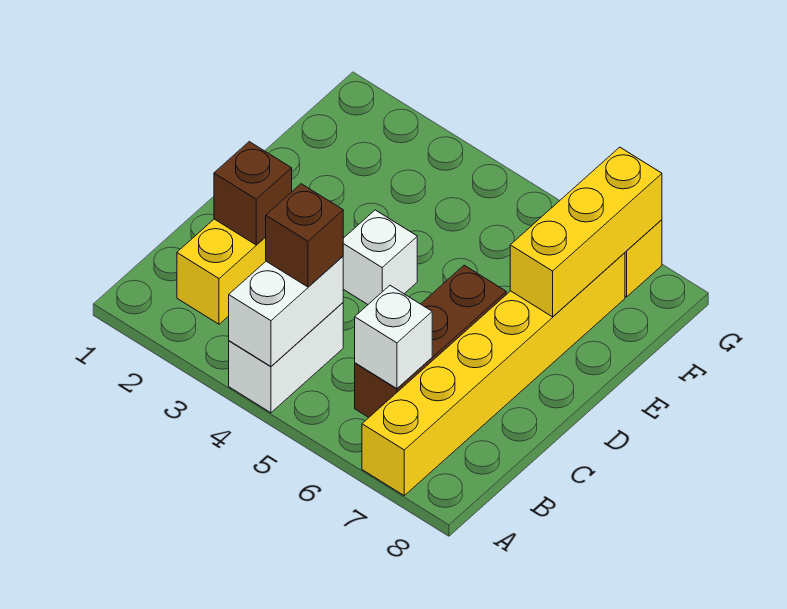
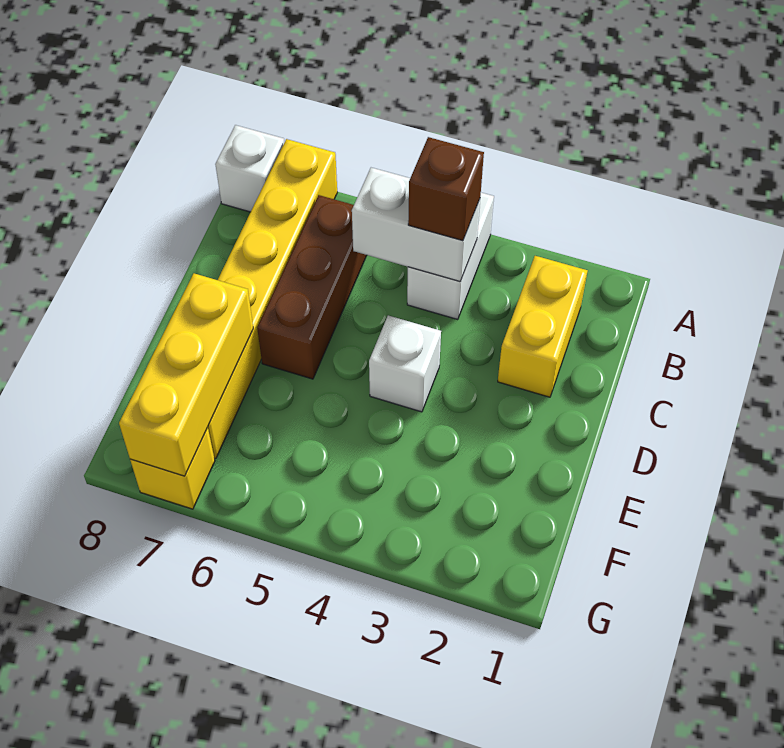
white brick A4:B4 level 2 -> white brick B4:B5 level 2
white brick B6 level 2 -> white brick A8 level 1
brown brick C2 level 2 -> none

